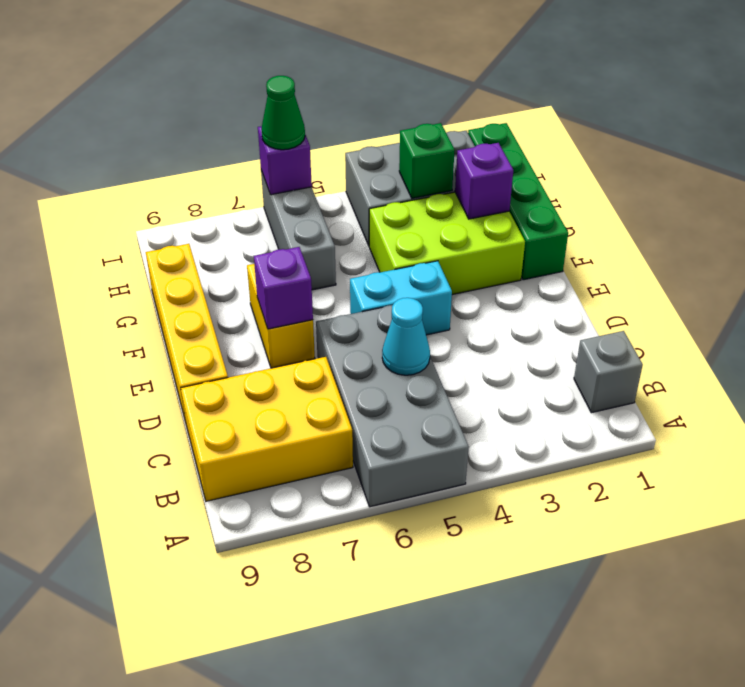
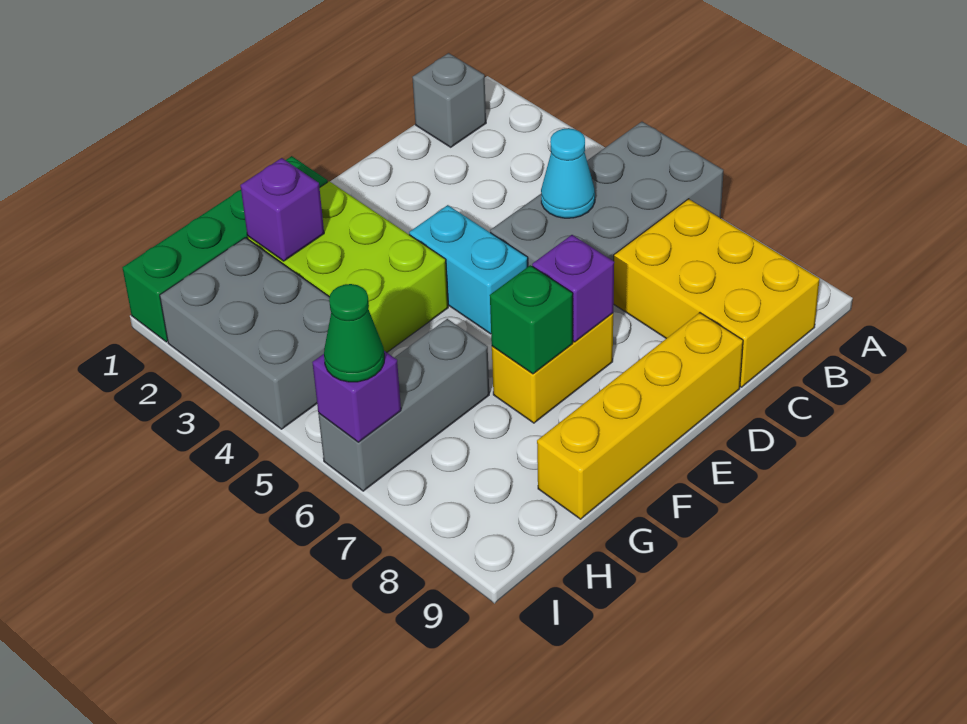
green brick H3 level 2 -> green brick F7 level 2

